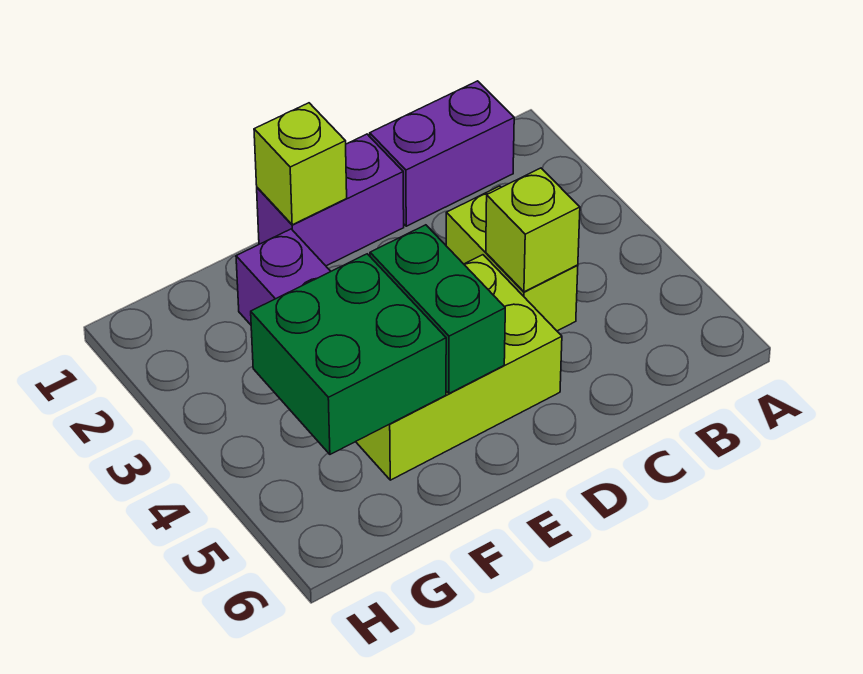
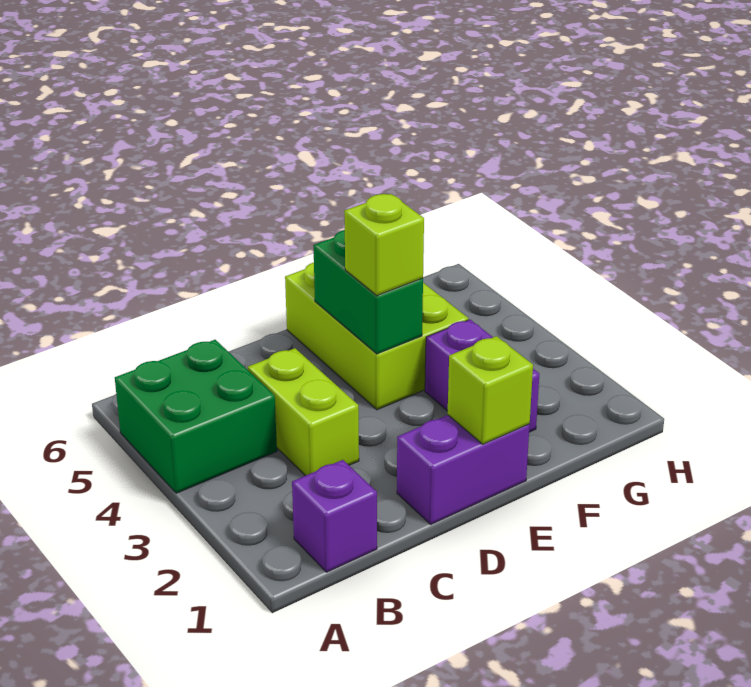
purple brick B1:C1 level 1 -> purple brick B1 level 1
lime brick C4 level 2 -> lime brick E4 level 3
lime brick D4:F5 level 1 -> lime brick E4:F6 level 1
green brick F4:G5 level 2 -> green brick A4:B5 level 1

